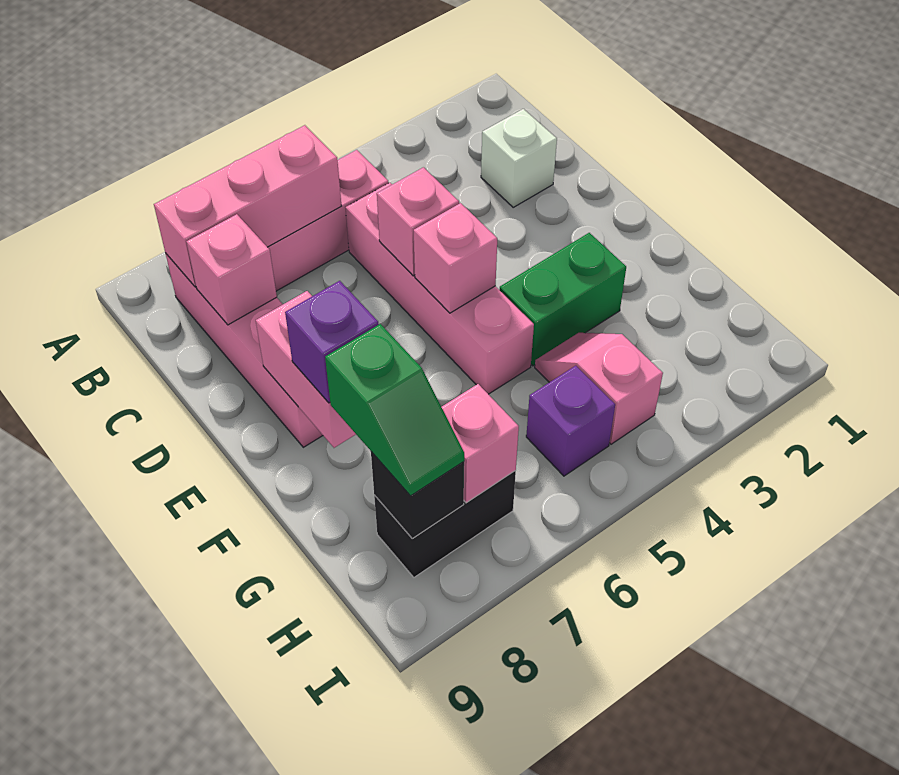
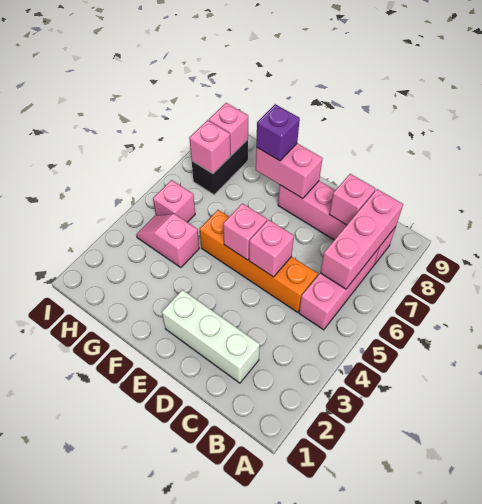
white brick C2 level 1 -> white brick C2:E2 level 1
pink brick C5:F5 level 1 -> orange brick C5:F5 level 1
green brick F3:F4 level 1 -> none
pink slope G4:H4 level 1 top H -> pink slope G4:H4 level 1 top G
green slope G8:H8 level 3 top G -> none
purple brick H5 level 1 -> pink brick H5 level 1
black brick H8 level 2 -> pink brick H8 level 2

